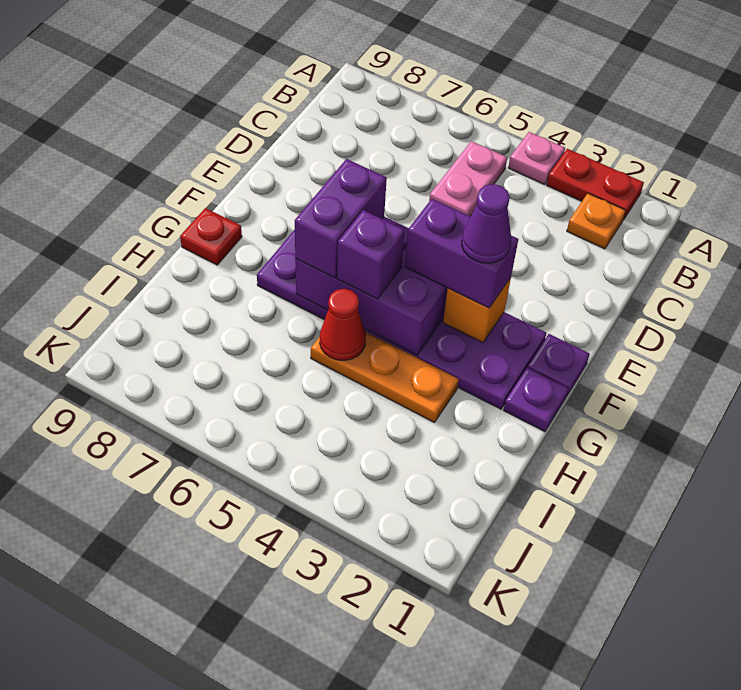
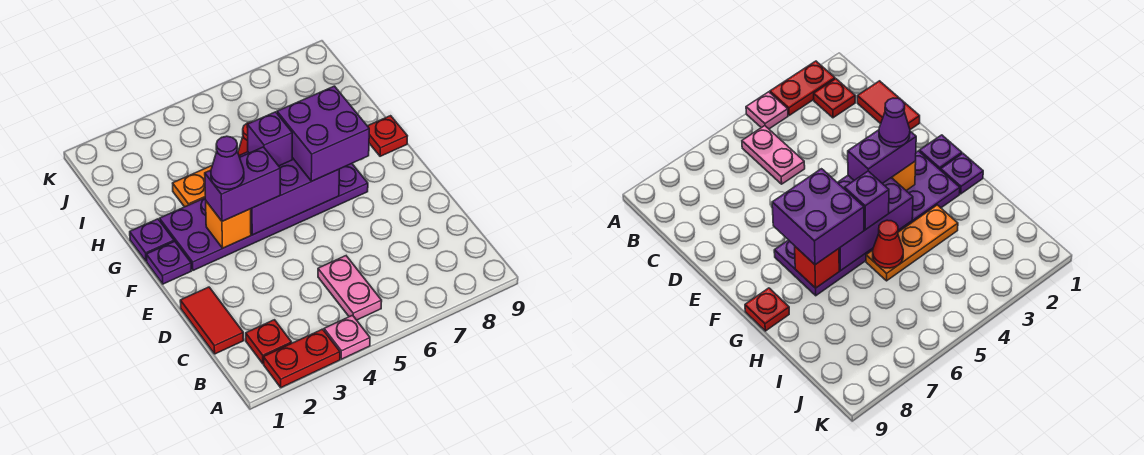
orange plate B2 level 1 -> red plate B2 level 1
none -> red tile C1:D1 level 1
purple brick F6:G6 level 3 -> purple brick F6:G7 level 3
none -> red brick G7 level 2

